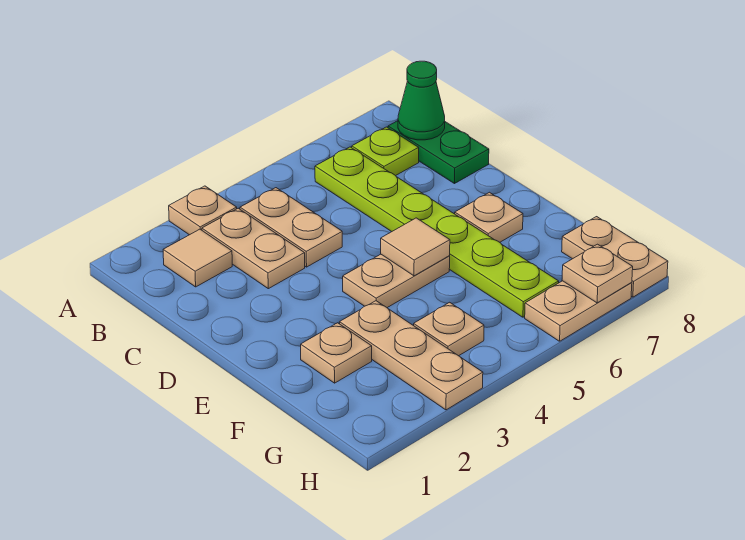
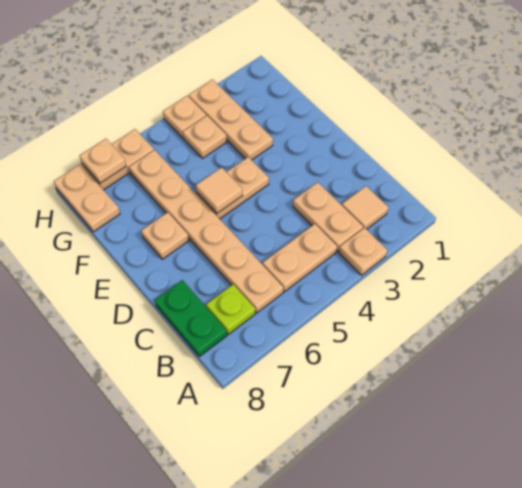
tan plate B4:C4 level 1 -> tan plate B4:B5 level 1
lime plate B6:G6 level 1 -> tan plate B6:G6 level 1
green cone B8 level 2 -> none
tan plate F2 level 1 -> tan plate H4 level 1

